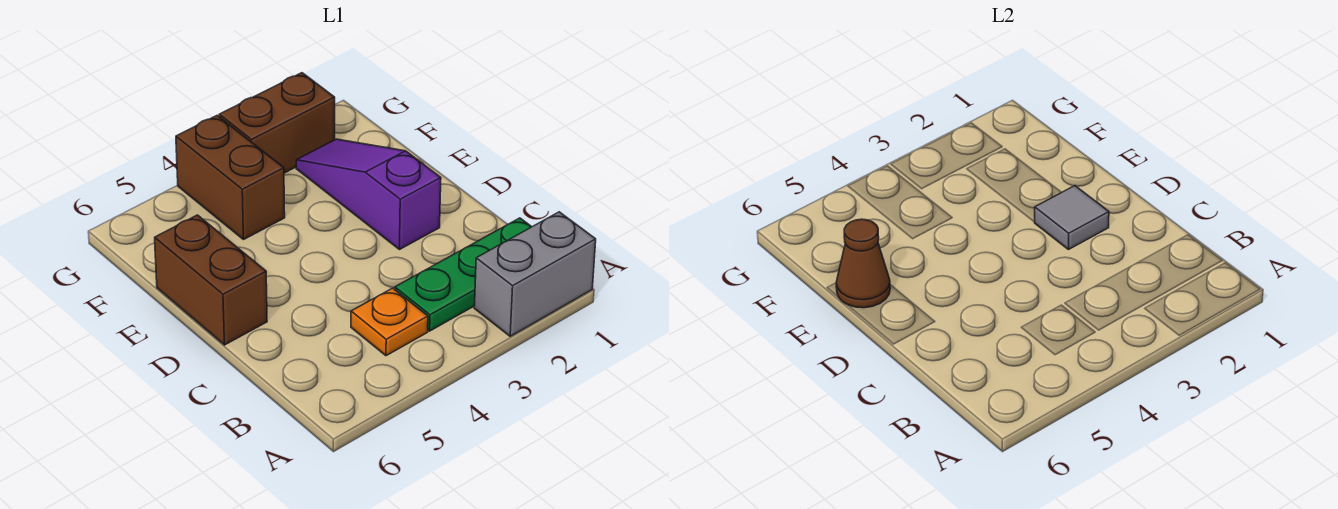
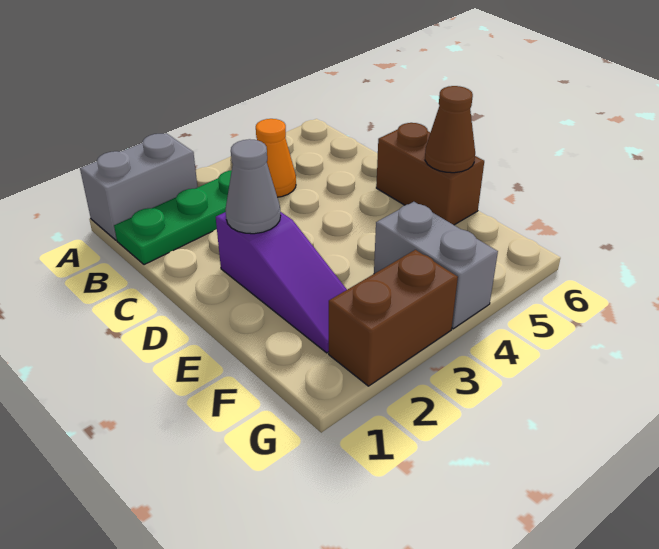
orange plate B4 level 1 -> orange cone B4 level 1
grey tile D2 level 2 -> grey cone D2 level 2
brown brick F4:G4 level 1 -> grey brick F4:G4 level 1

